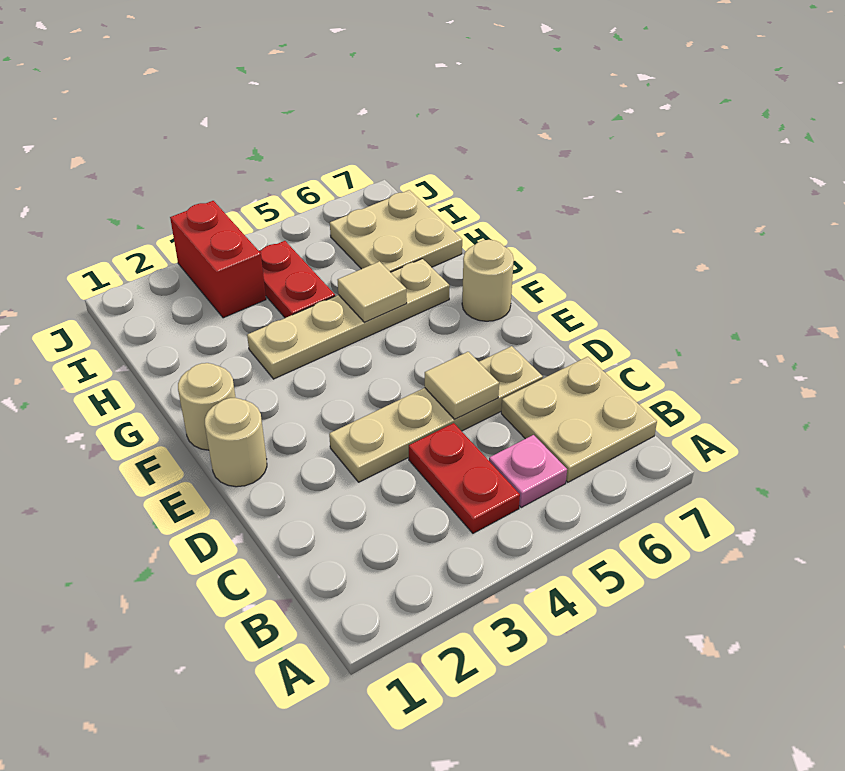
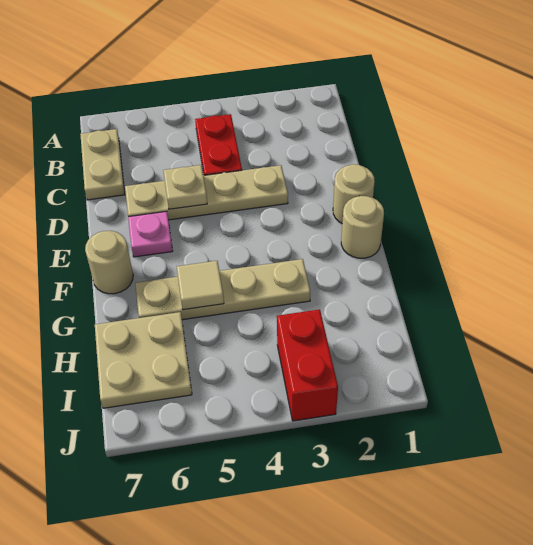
pink plate B5 level 1 -> pink plate E6 level 1
tan plate B6:C7 level 1 -> tan plate B7:C7 level 1
tan tile D5 level 2 -> tan plate D5 level 2
red plate H4:I4 level 1 -> none

